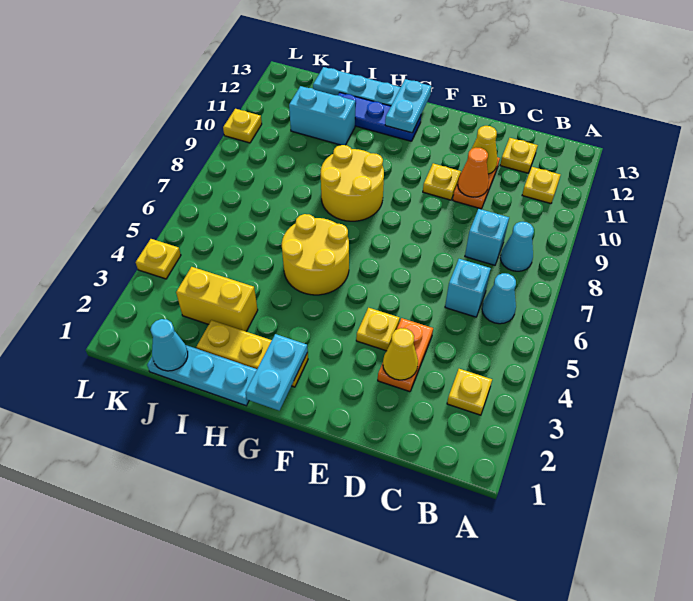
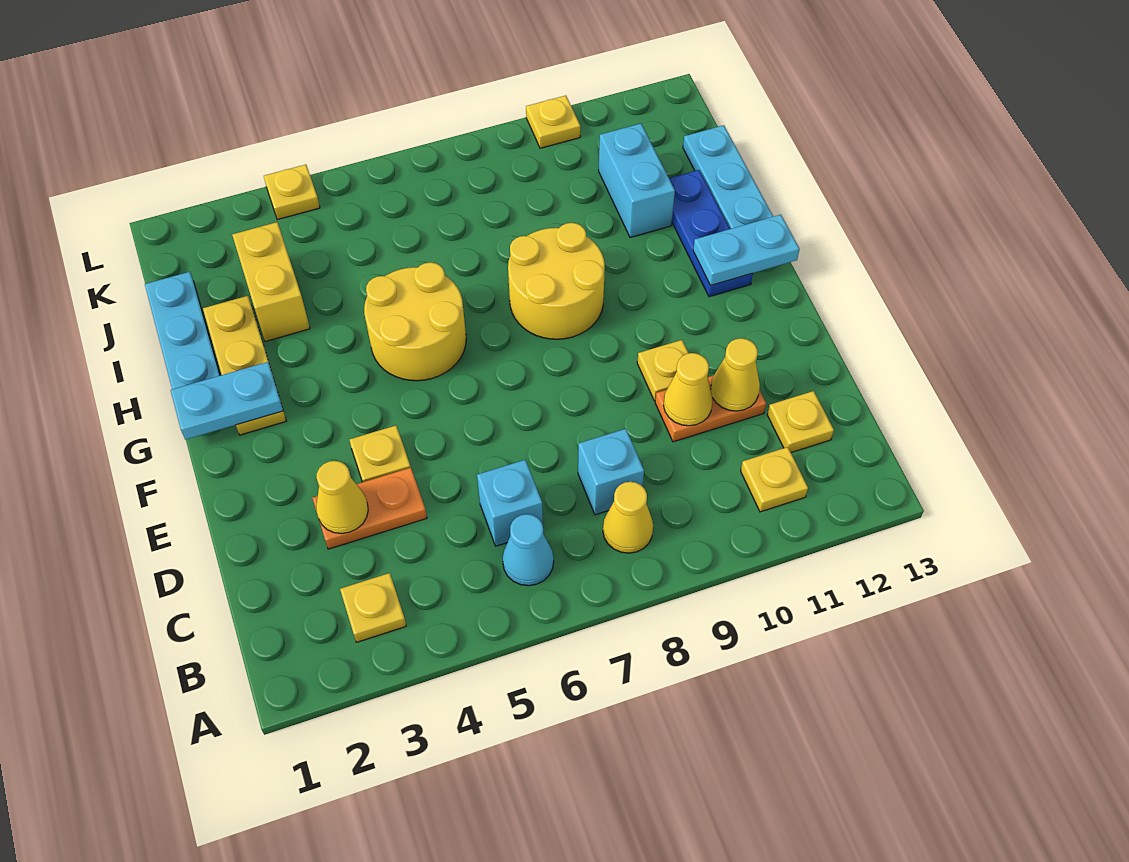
cyan cone B8 level 1 -> yellow cone B8 level 1
orange cone D10 level 2 -> yellow cone D10 level 2
cyan cone J1 level 2 -> none

